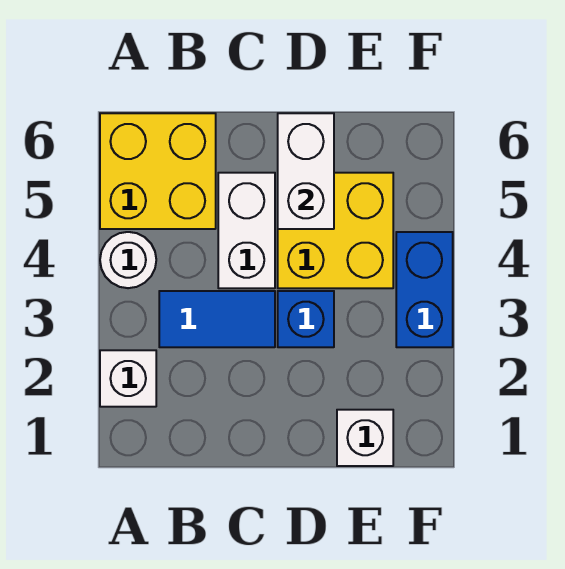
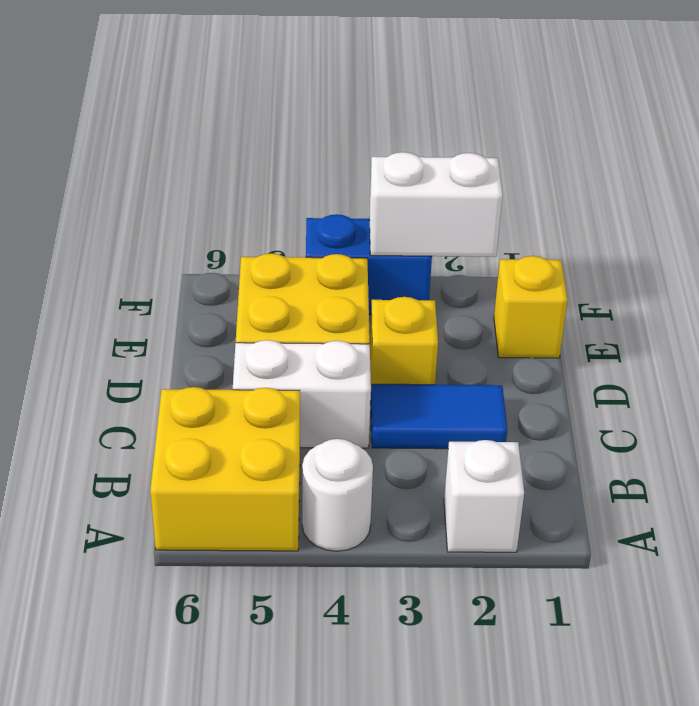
blue tile B3:C3 level 1 -> blue tile C2:C3 level 1
blue brick D3 level 1 -> yellow brick D3 level 1
white brick D5:D6 level 2 -> white brick F2:F3 level 2
white brick E1 level 1 -> yellow brick E1 level 1

